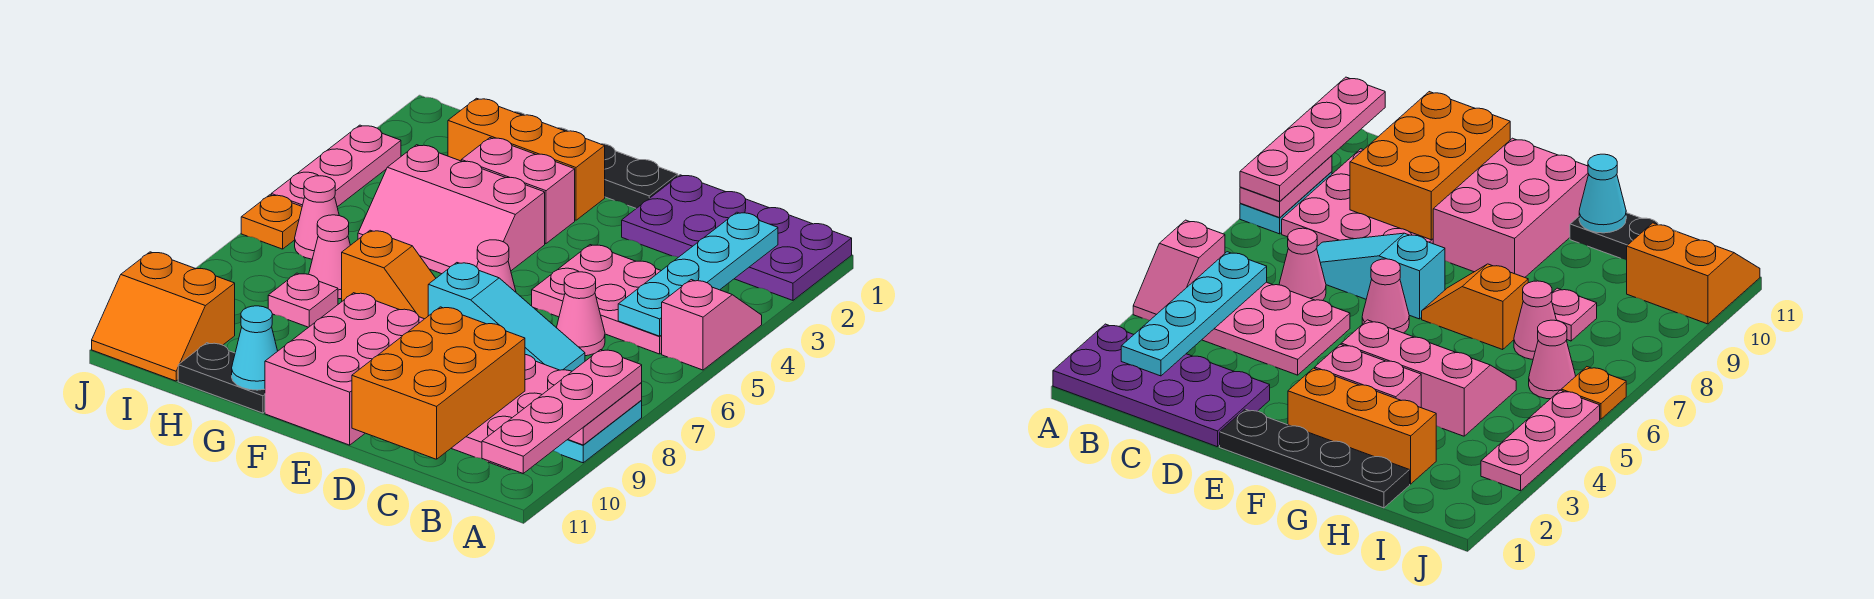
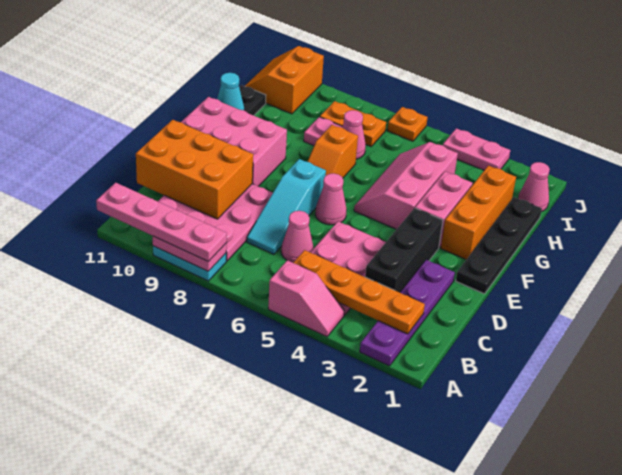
purple plate A1:D2 level 1 -> purple plate A2:D2 level 1
cyan plate B2:B5 level 2 -> orange plate B2:B5 level 2
none -> black brick C3:E3 level 1
pink cone I6 level 1 -> pink cone I1 level 1
none -> orange plate I7:I8 level 1
pink plate J3:J5 level 1 -> pink plate J3:J4 level 1

